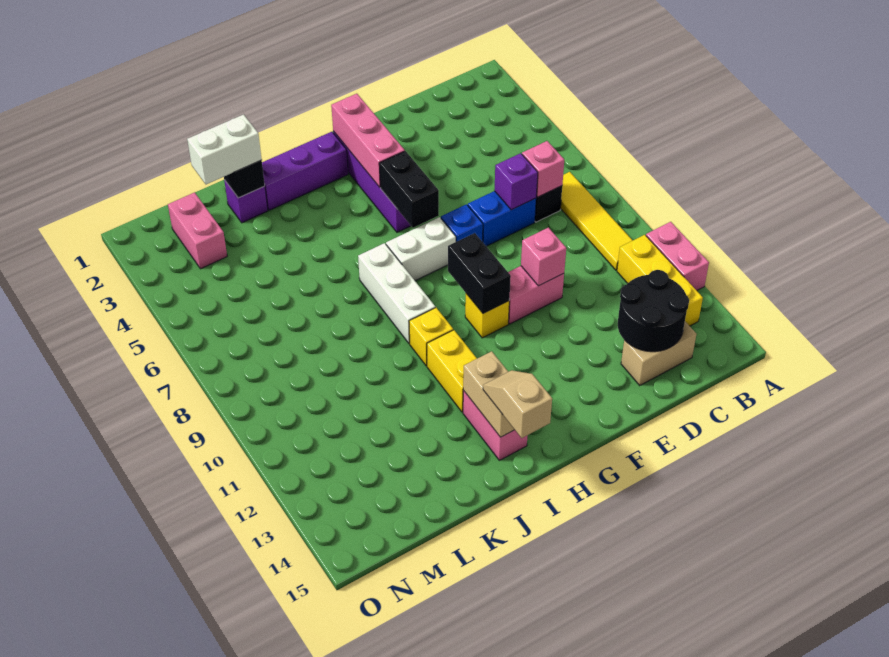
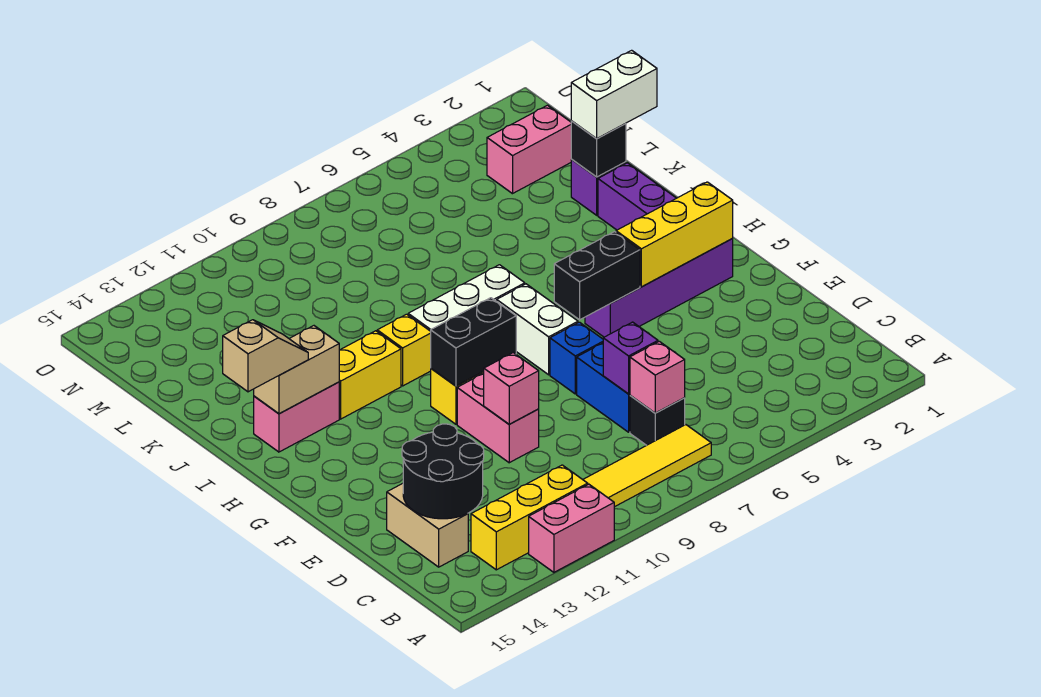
pink brick G2:G4 level 2 -> yellow brick G2:G4 level 2
white brick K2:L2 level 3 -> white brick K1:K2 level 3

